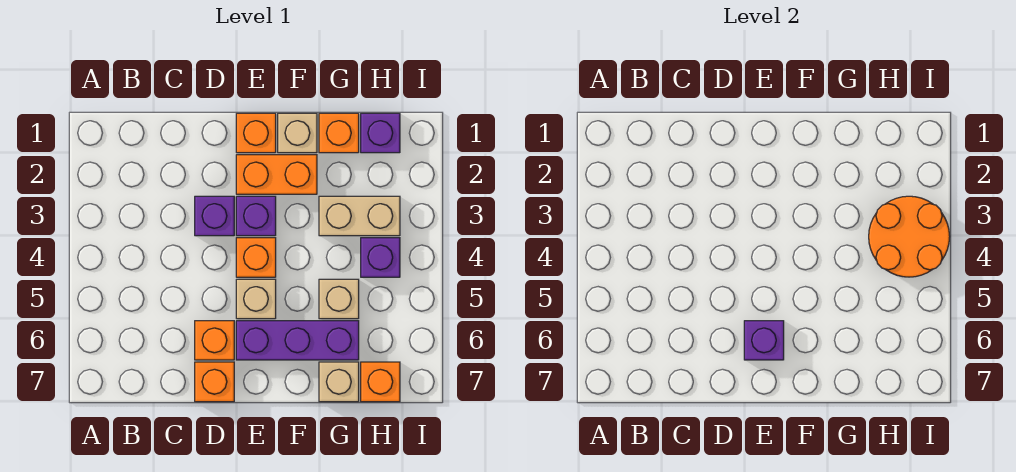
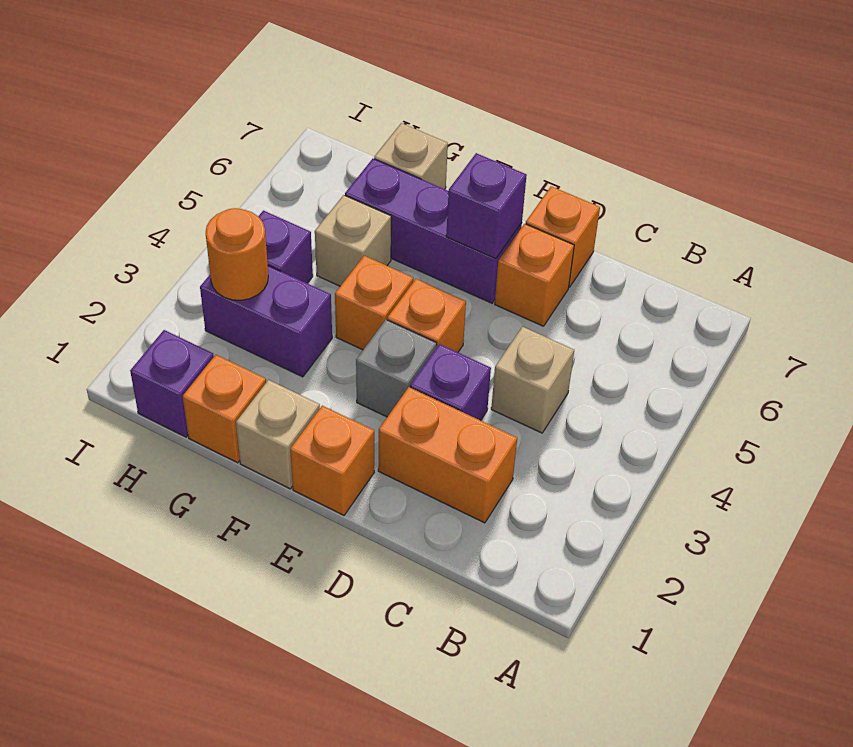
orange brick E2:F2 level 1 -> orange brick C2:D2 level 1
purple brick E3 level 1 -> grey brick E3 level 1
tan brick E5 level 1 -> tan brick C4 level 1
tan brick G3:H3 level 1 -> purple brick G3:H3 level 1
orange round brick H3:I4 level 2 -> orange round brick H3 level 2
orange brick H7 level 1 -> orange brick F4 level 1

